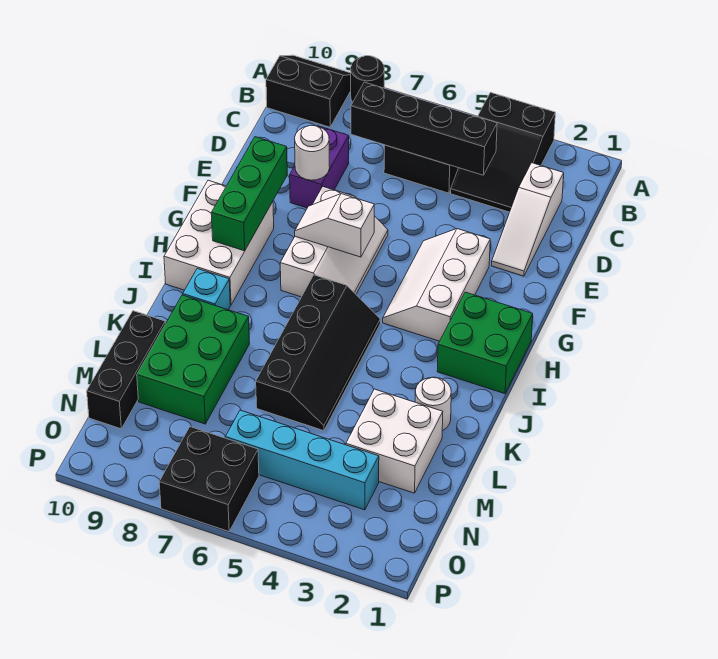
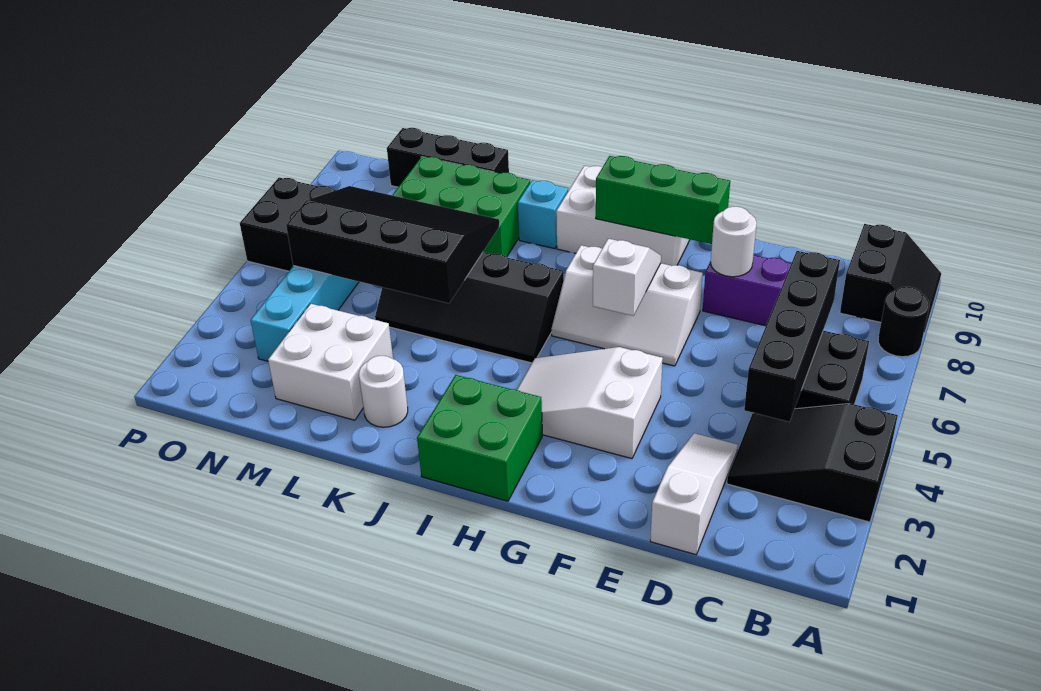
white slope C2:E2 level 1 top C -> white slope D1:D3 level 1 top 1
white slope F3:H4 level 1 top 3 -> white slope F3:H4 level 1 top F
none -> black slope K5:N7 level 2 top 5

